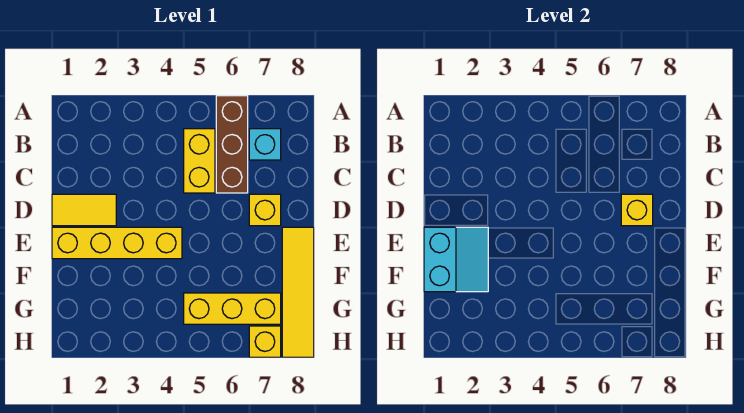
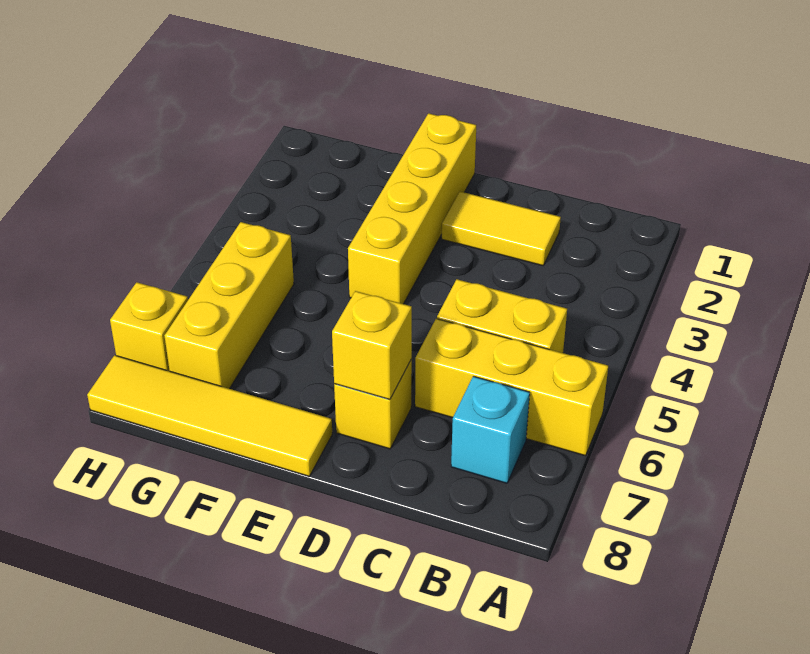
brown brick A6:C6 level 1 -> yellow brick A6:C6 level 1
yellow tile D1:D2 level 1 -> yellow tile C2:D2 level 1
cyan slope E1:F2 level 2 top 1 -> none

